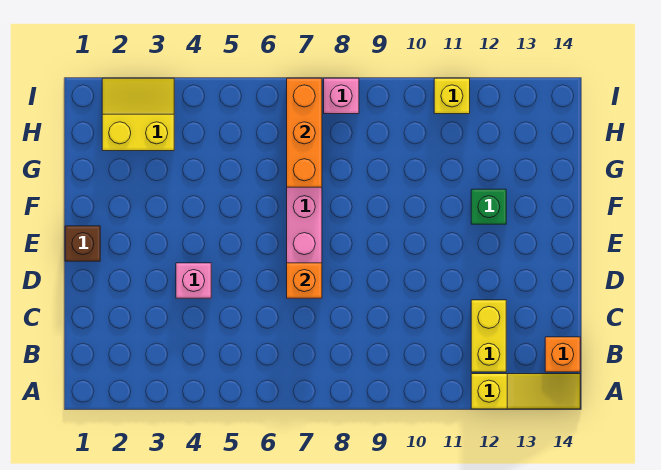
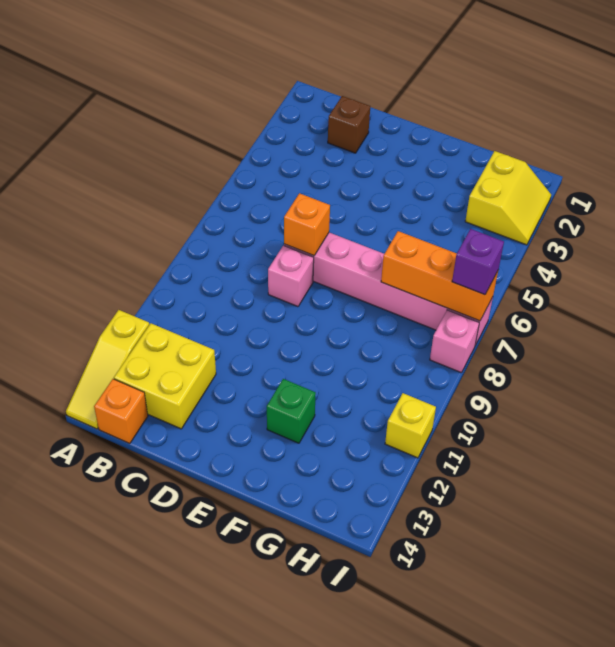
yellow brick B12:C12 level 1 -> yellow brick B12:C13 level 1
pink brick D4 level 1 -> pink brick D8 level 1
brown brick E1 level 1 -> brown brick C2 level 1
none -> purple brick I7 level 3

